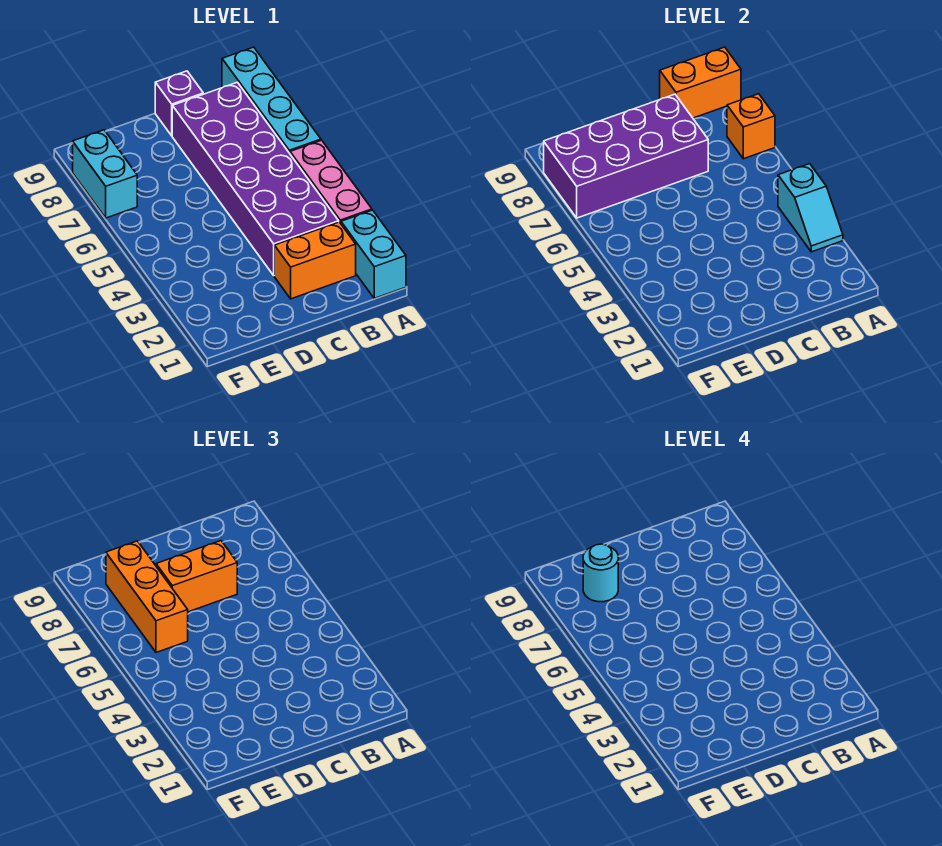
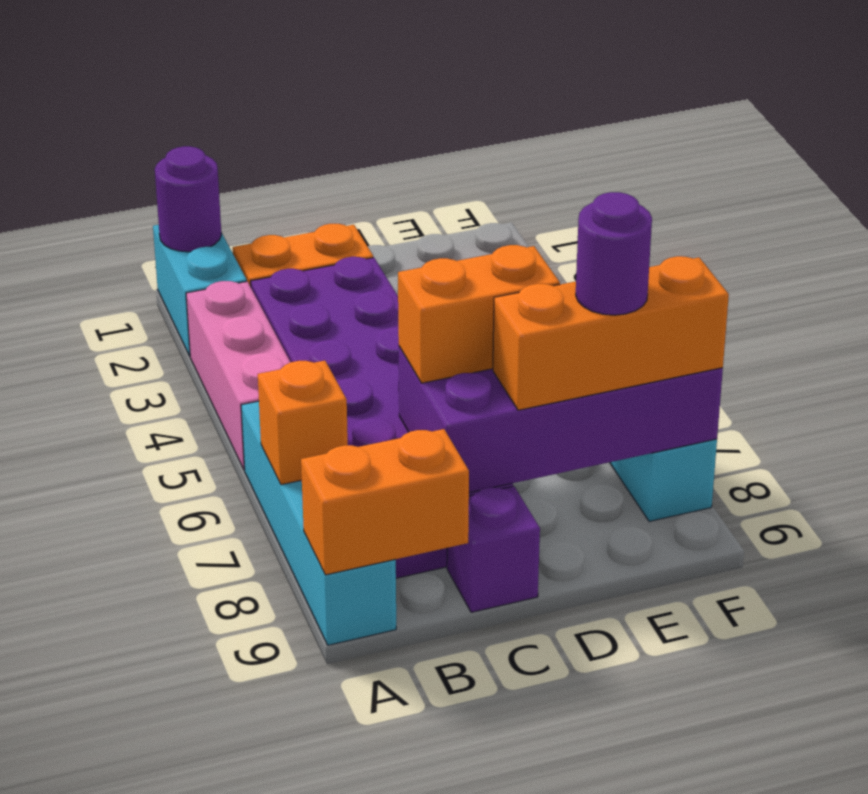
none -> purple round brick A1 level 2
cyan slope A3:A4 level 2 top 4 -> none
orange brick E6:E8 level 3 -> orange brick D8:F8 level 3
cyan round brick E8 level 4 -> purple round brick E8 level 4

